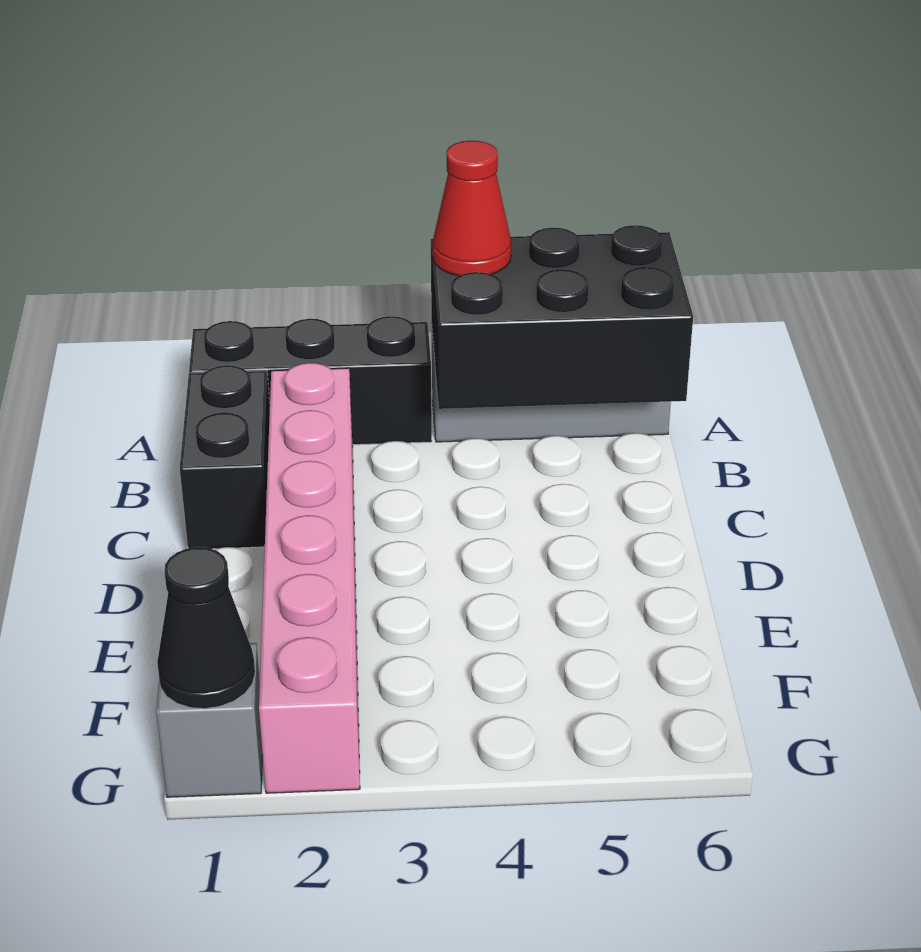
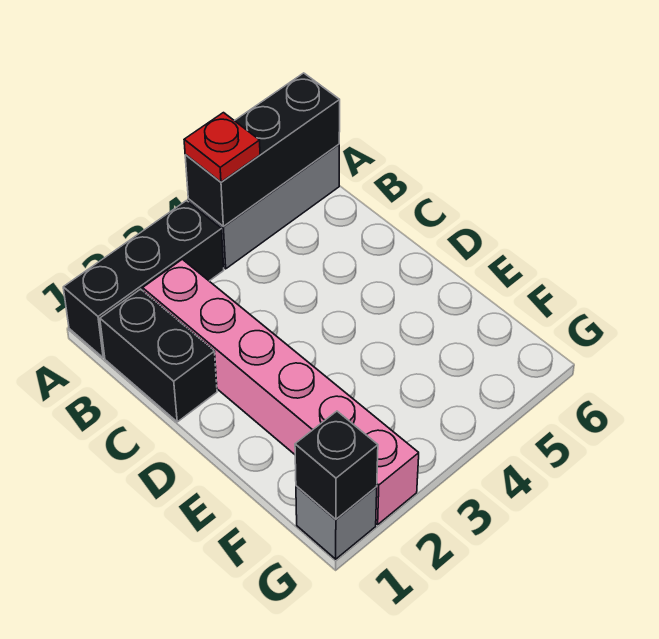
black brick A4:B6 level 2 -> black brick A4:A6 level 2
red cone A4 level 3 -> red plate A4 level 3
black cone G1 level 2 -> black brick G1 level 2

